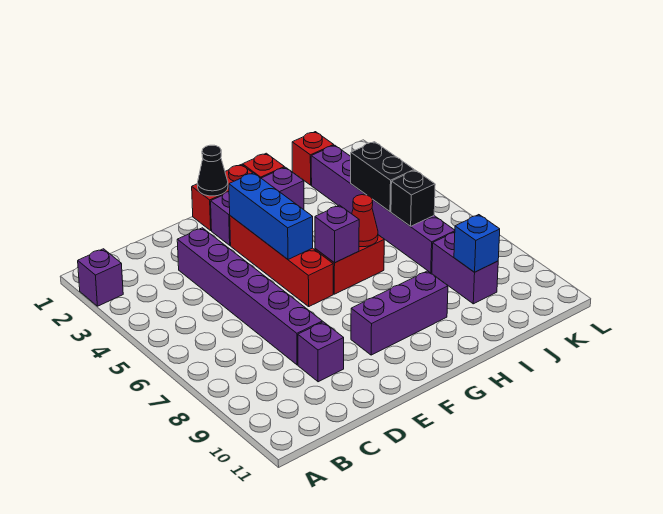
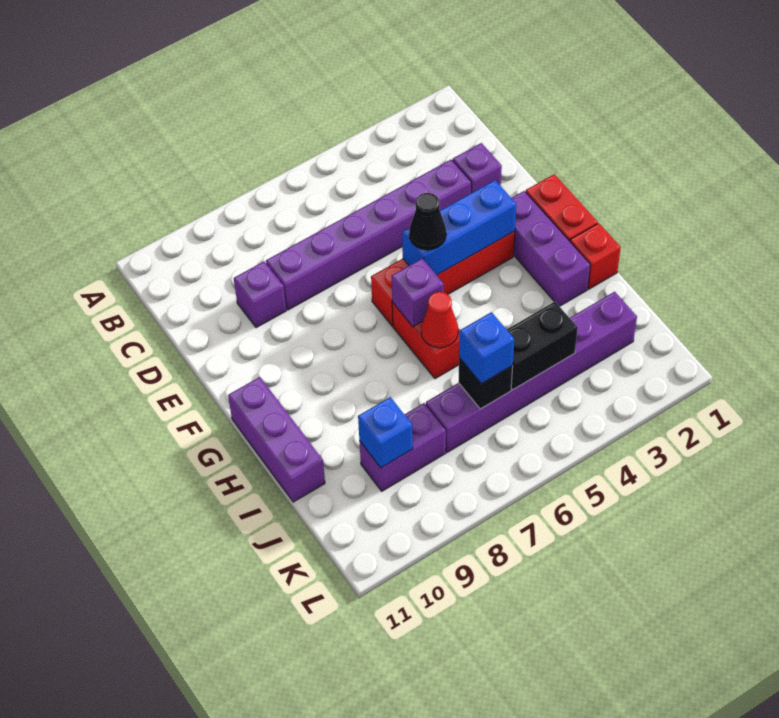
purple brick A2 level 1 -> purple brick D2 level 1
black cone F1 level 2 -> black cone F5 level 3
purple brick F9:H9 level 1 -> purple brick G11:I11 level 1
red brick J1 level 1 -> none
none -> blue brick J6 level 3

